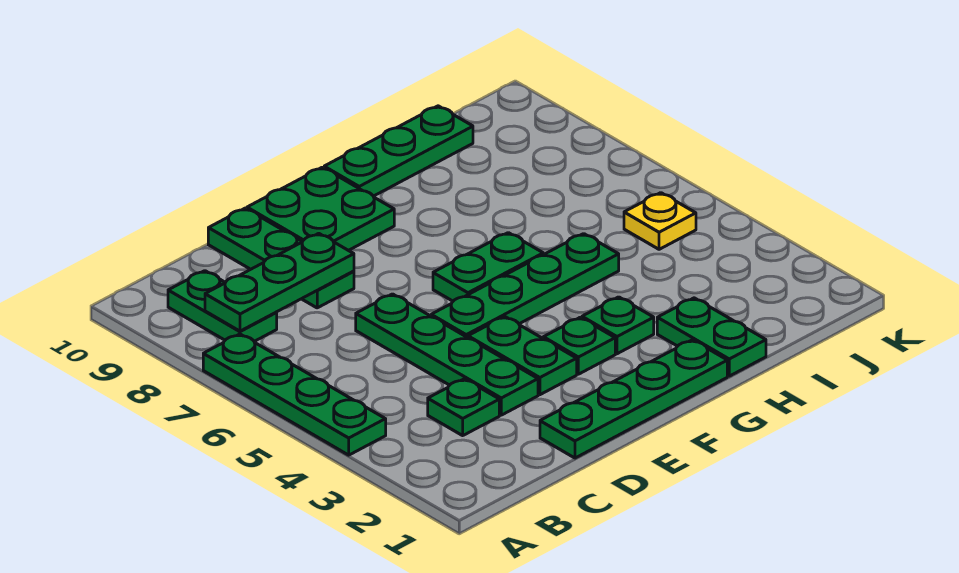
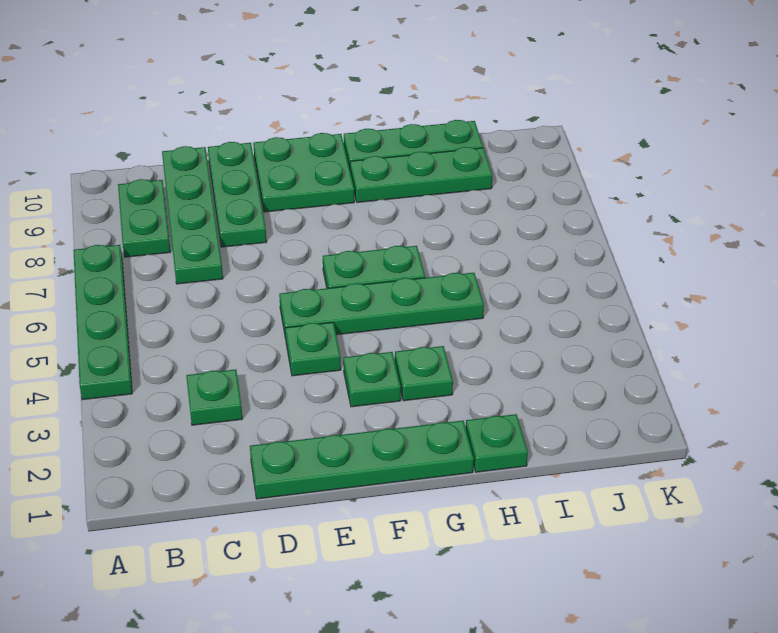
green plate B8:D8 level 2 -> green plate G9:I9 level 1
green plate D3:D6 level 1 -> green plate C7:C10 level 1
green plate E3:E4 level 1 -> green plate E4 level 1
green plate H1:H2 level 1 -> green plate H1 level 1
yellow plate J5 level 1 -> none

